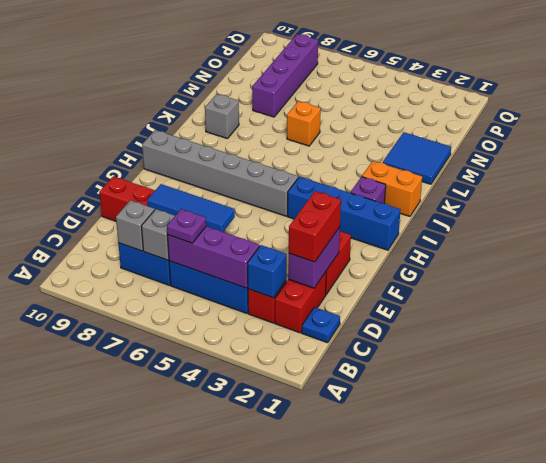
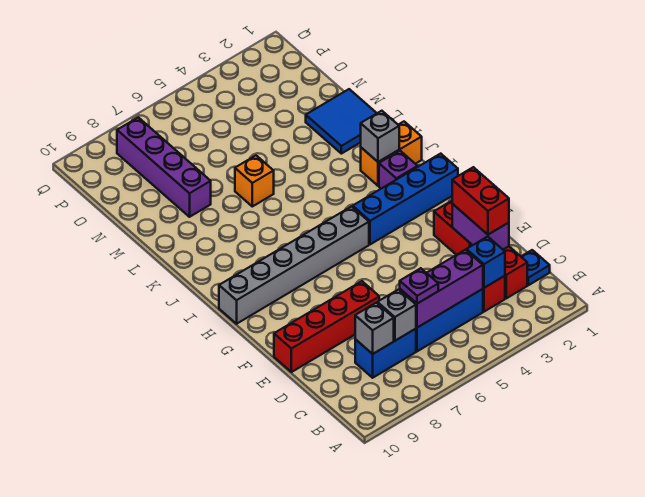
blue tile E6:E8 level 2 -> none
grey brick K9 level 1 -> grey brick J2 level 2

